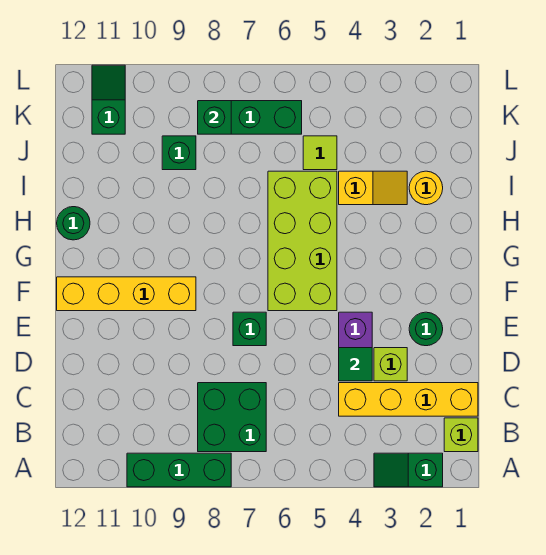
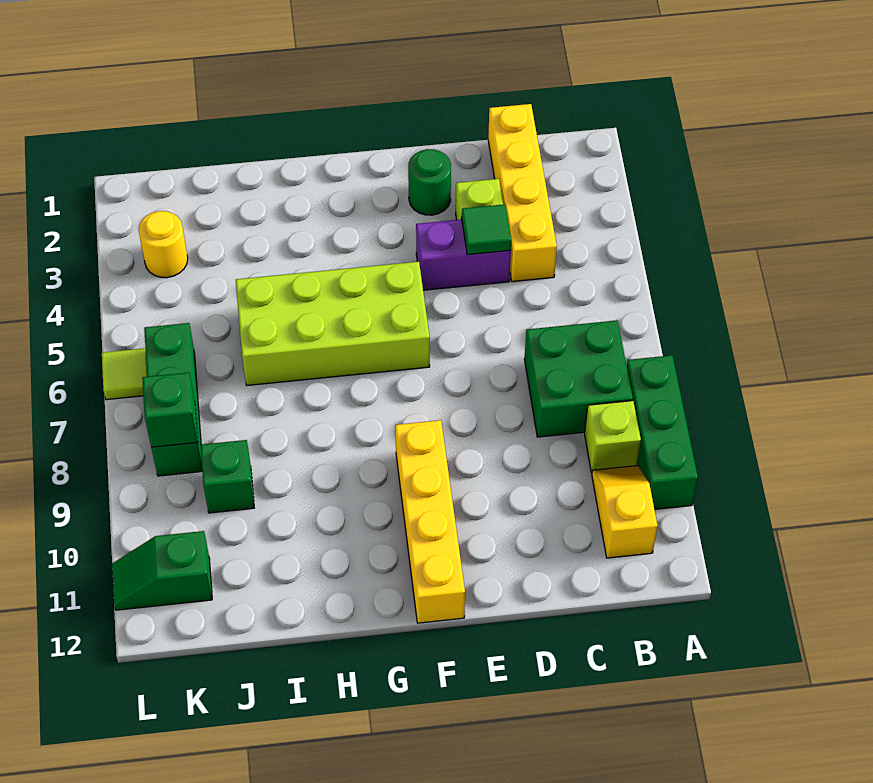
green slope A2:A3 level 1 top 2 -> none
lime brick B1 level 1 -> lime brick B9 level 1
green brick E7 level 1 -> none
green round brick H12 level 1 -> none
yellow round brick I2 level 1 -> yellow round brick K3 level 1
yellow slope I3:I4 level 1 top 4 -> yellow slope B10:B11 level 1 top 11
lime tile J5 level 1 -> lime tile L6 level 1

